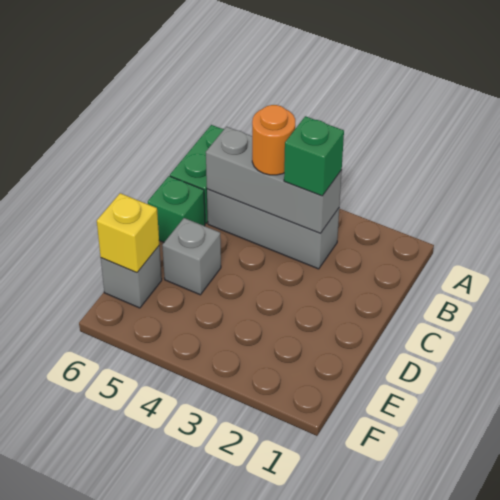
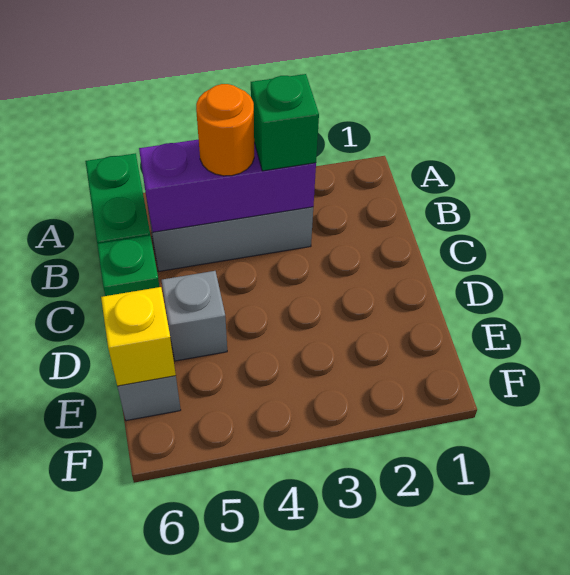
grey brick B3:B5 level 2 -> purple brick B3:B5 level 2

